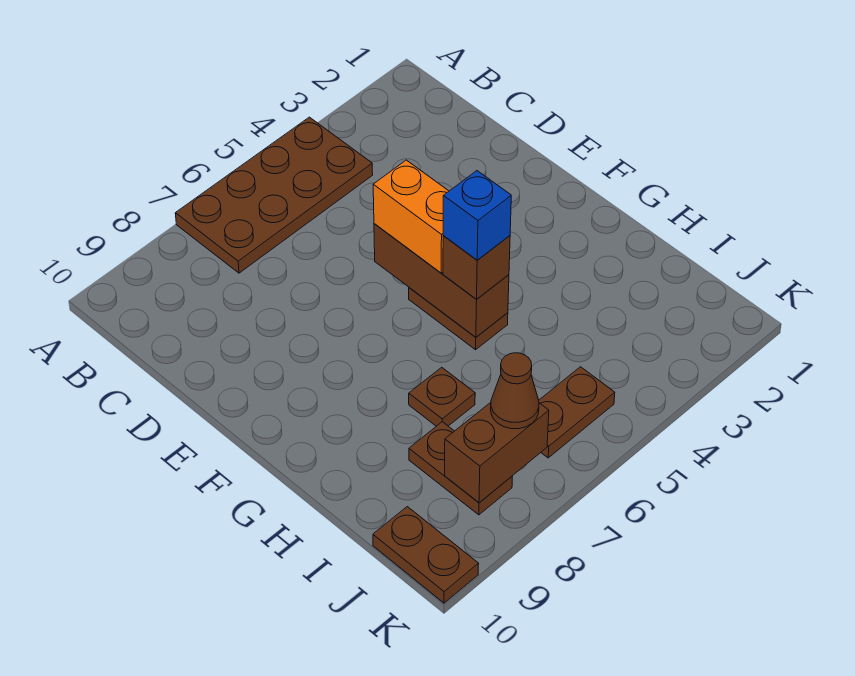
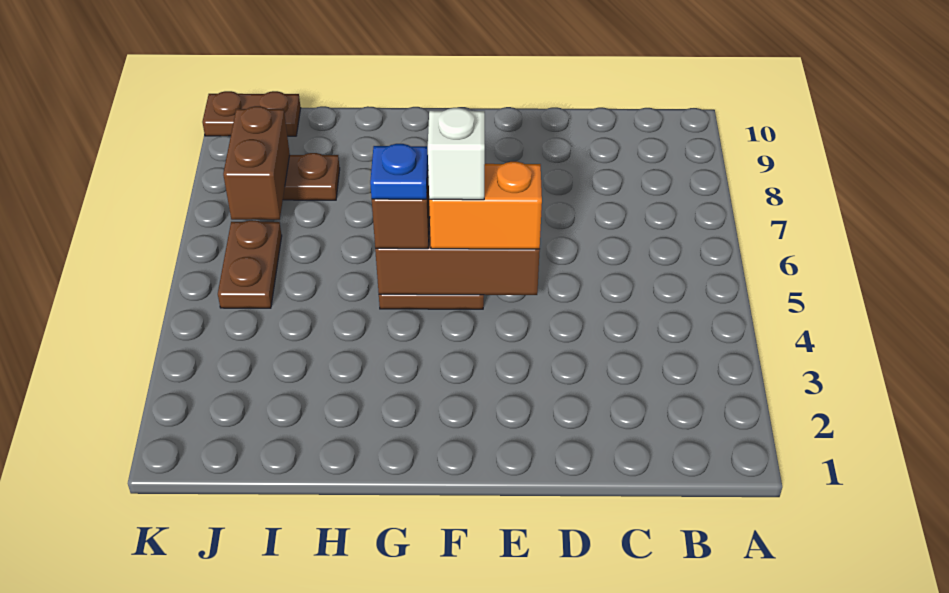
brown plate A4:B7 level 1 -> none
none -> white brick F5 level 4
blue brick G5 level 4 -> blue plate G5 level 4
brown plate H7 level 1 -> none
brown cone J7 level 3 -> none

